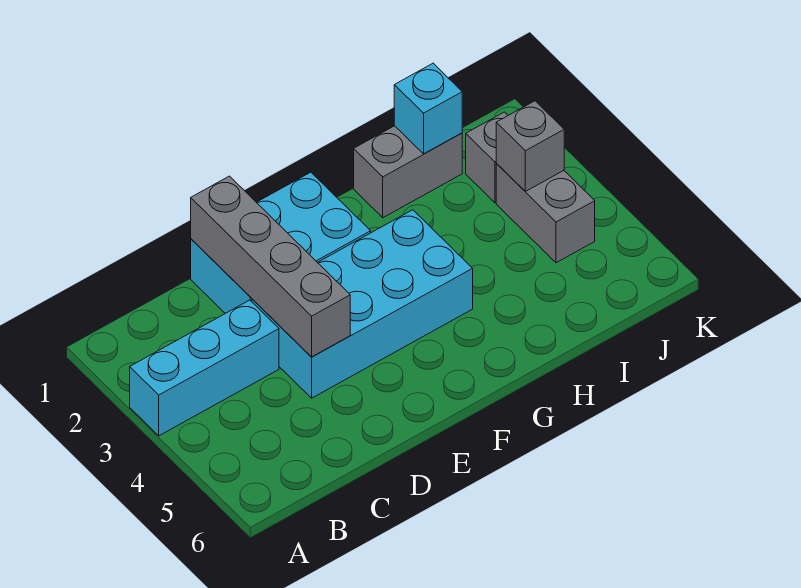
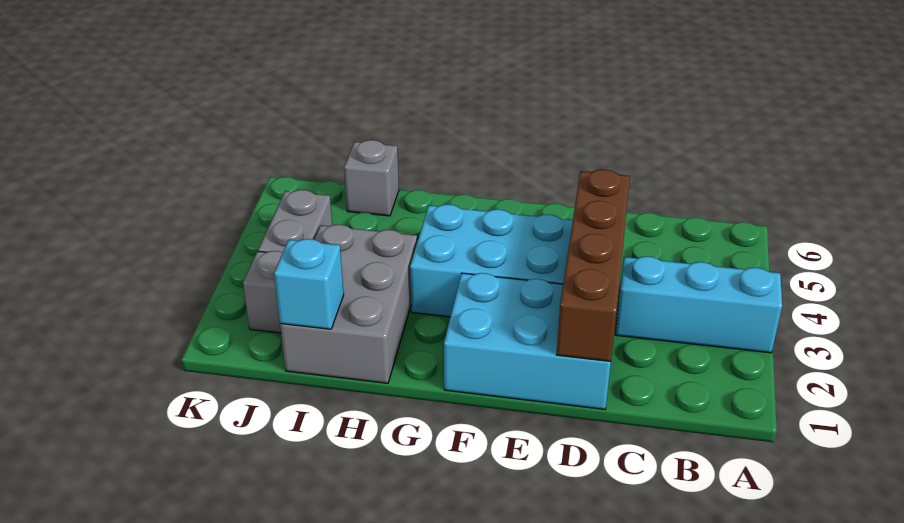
grey brick D1:D4 level 2 -> brown brick D1:D4 level 2
grey brick H1:I1 level 1 -> grey brick H1:I3 level 1
grey brick J3 level 2 -> grey brick I6 level 1

